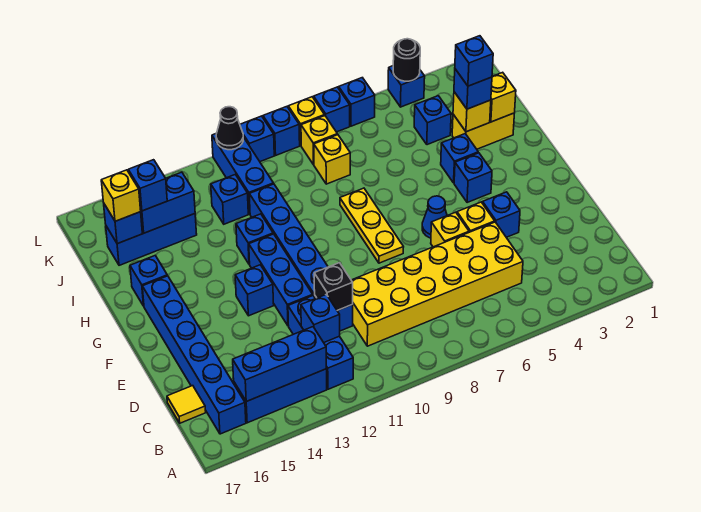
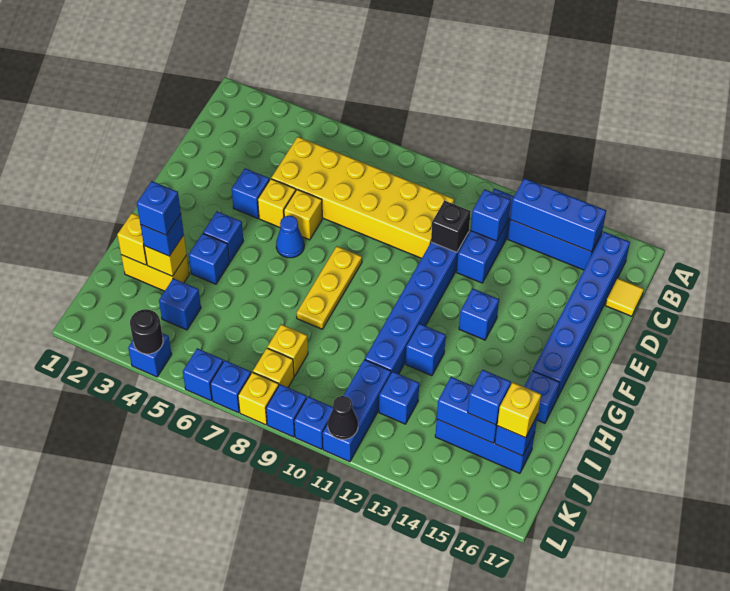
blue brick E12:G12 level 1 -> none

